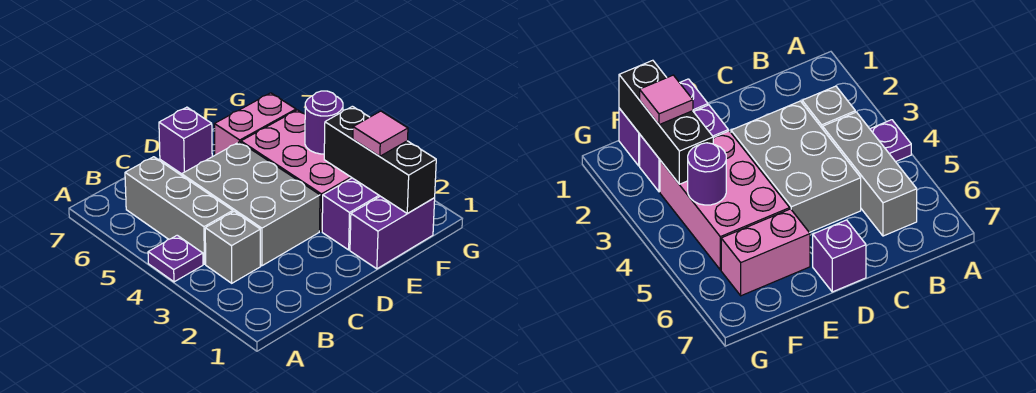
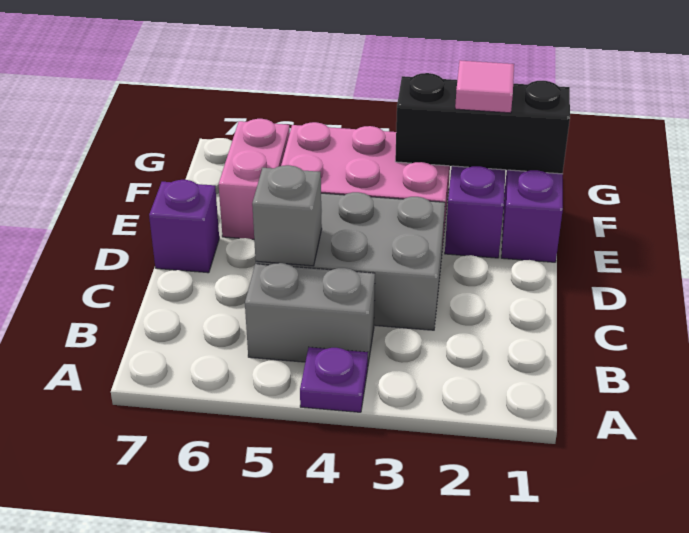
grey brick B3 level 1 -> grey brick C5 level 2
grey brick B4:B6 level 1 -> grey brick B4:B5 level 1
purple round brick F4 level 2 -> none

